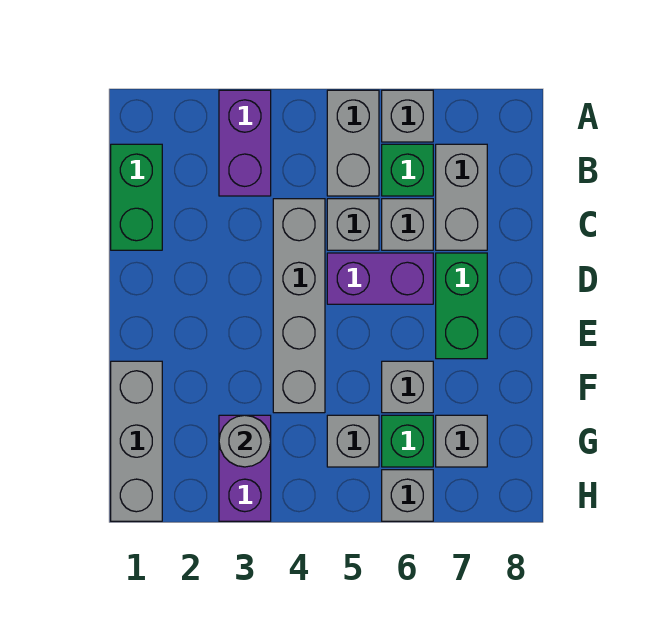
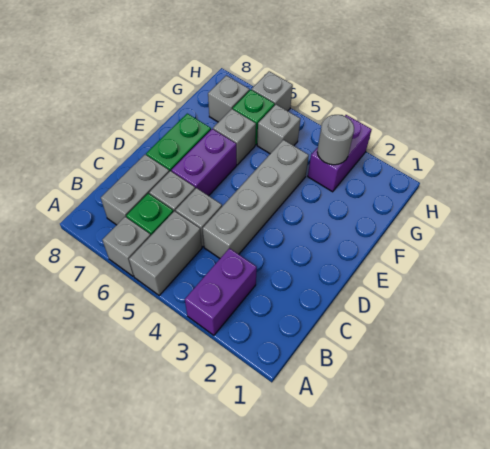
green brick B1:C1 level 1 -> none
purple brick D5:D6 level 1 -> purple brick D6:E6 level 1
grey brick F1:H1 level 1 -> none

